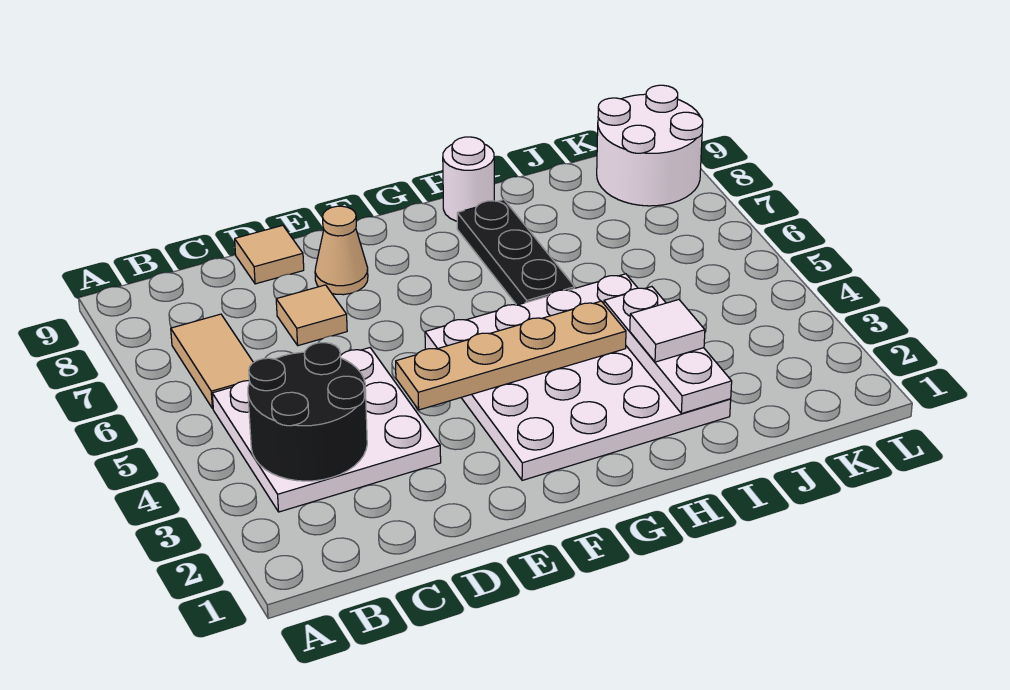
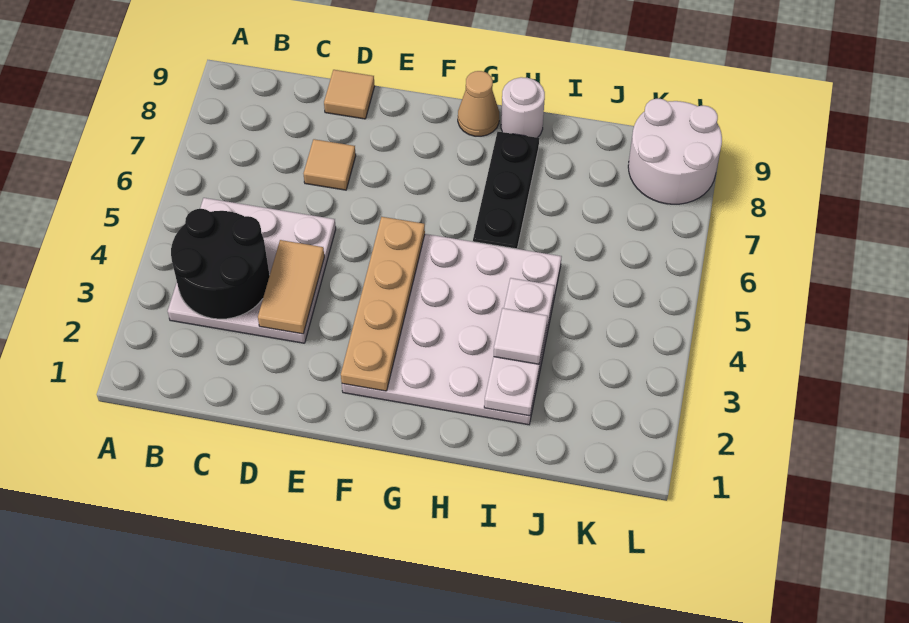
tan tile B6:B7 level 1 -> tan tile D3:D4 level 2
tan plate E4:H4 level 2 -> tan plate F2:F5 level 2
tan cone E8 level 1 -> tan cone G9 level 1

